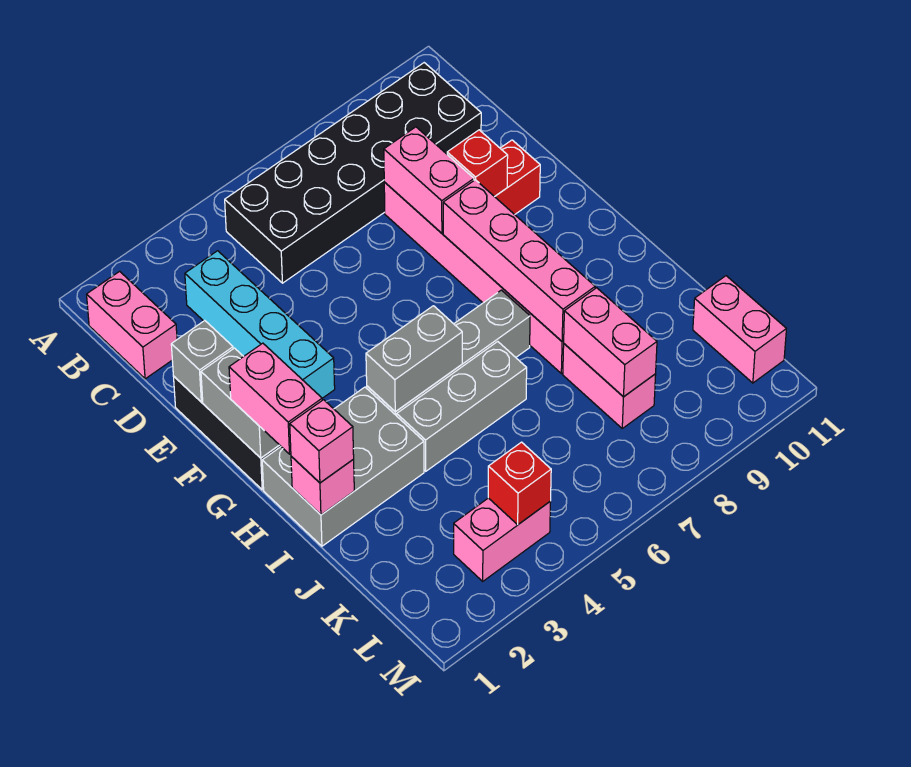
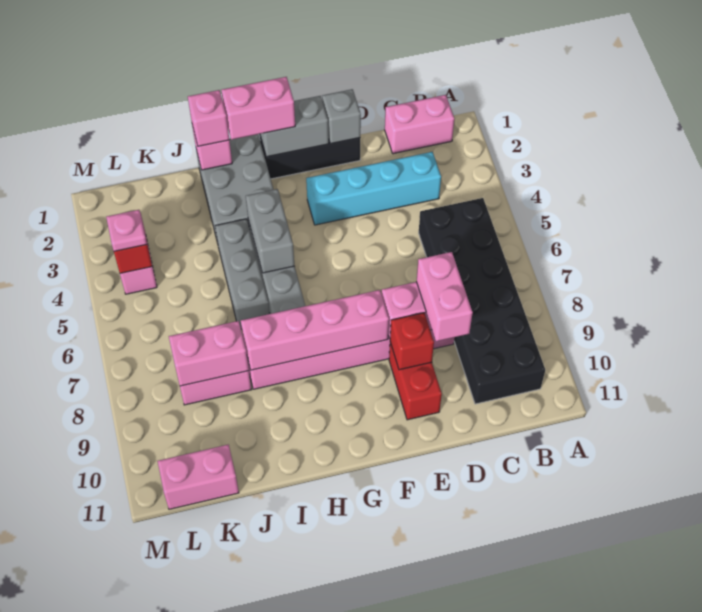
none -> pink brick D8:D9 level 3
none -> pink plate L4 level 3

